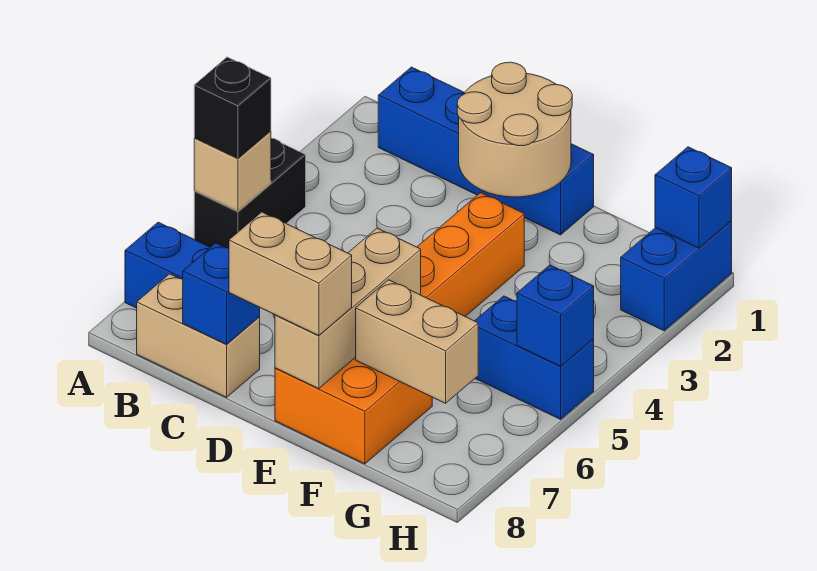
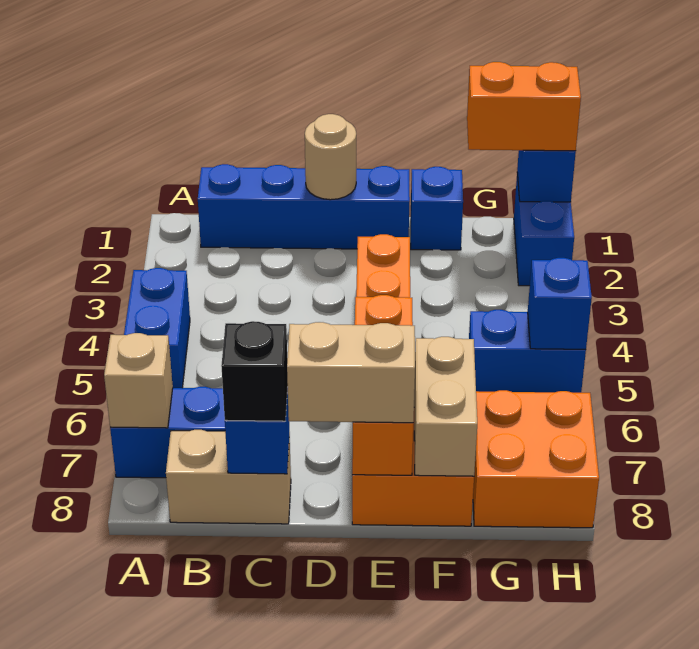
black brick A4:A5 level 1 -> blue brick A4:A5 level 1
tan brick A5 level 2 -> tan brick A7 level 2
black brick A5 level 3 -> black brick C8 level 3
tan round brick D1:E2 level 2 -> tan round brick D1 level 2
tan brick E6:E8 level 2 -> orange brick E6:E8 level 2
none -> blue brick F1 level 1
tan brick F7:G7 level 2 -> tan brick F7:F8 level 2
none -> orange brick G1:H1 level 3
none -> orange brick G7:H8 level 1

